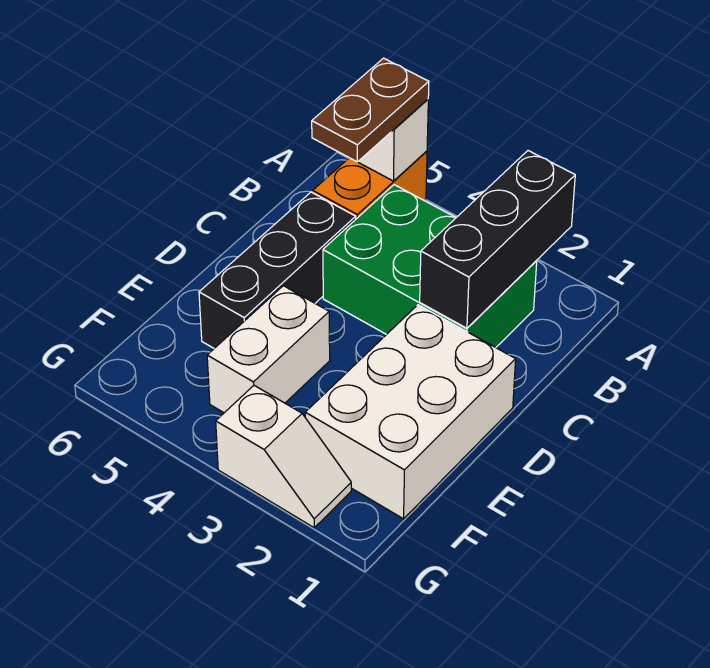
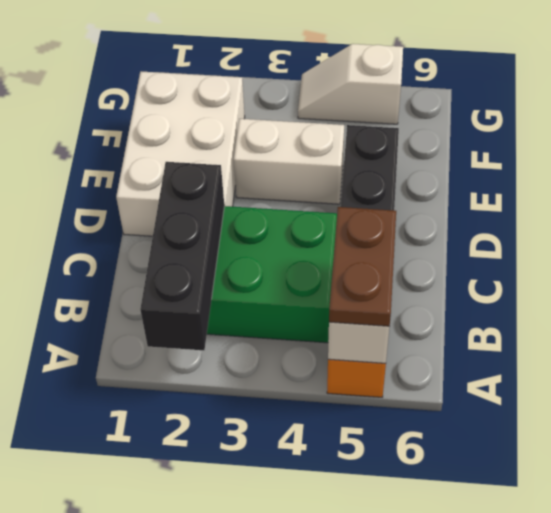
white brick E4:F4 level 1 -> white brick E3:E4 level 1
white slope G2:G3 level 1 top 3 -> white slope G4:G5 level 1 top 5

